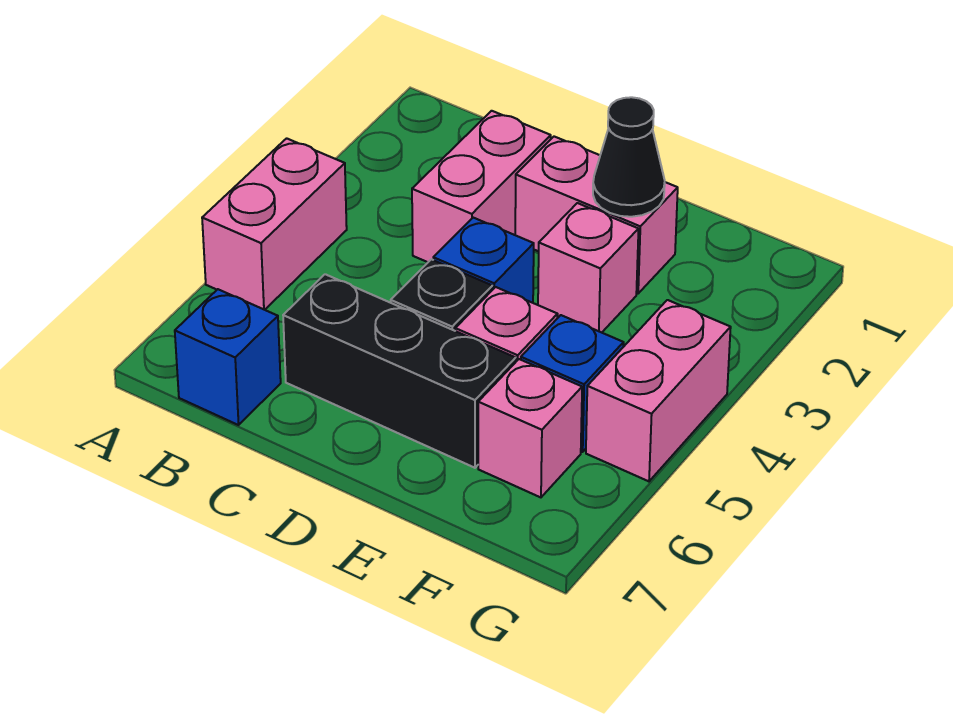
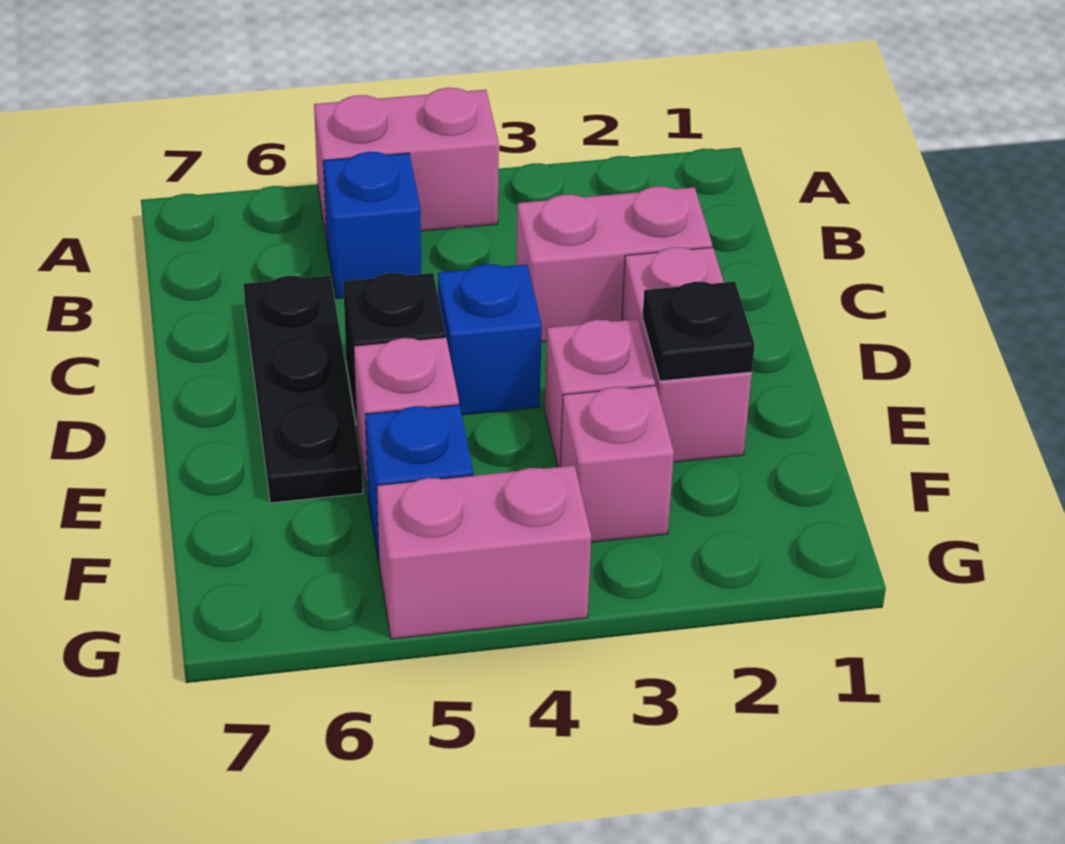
blue brick B7 level 1 -> blue brick B5 level 1
black brick C6:E6 level 1 -> black plate C6:E6 level 1
black cone E2 level 2 -> black plate E2 level 2
pink brick F6 level 1 -> pink brick F3 level 1

